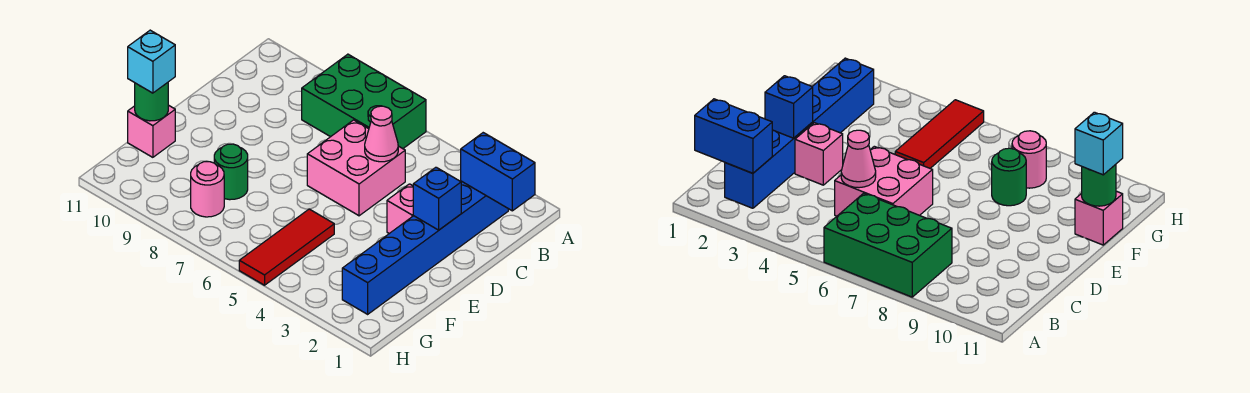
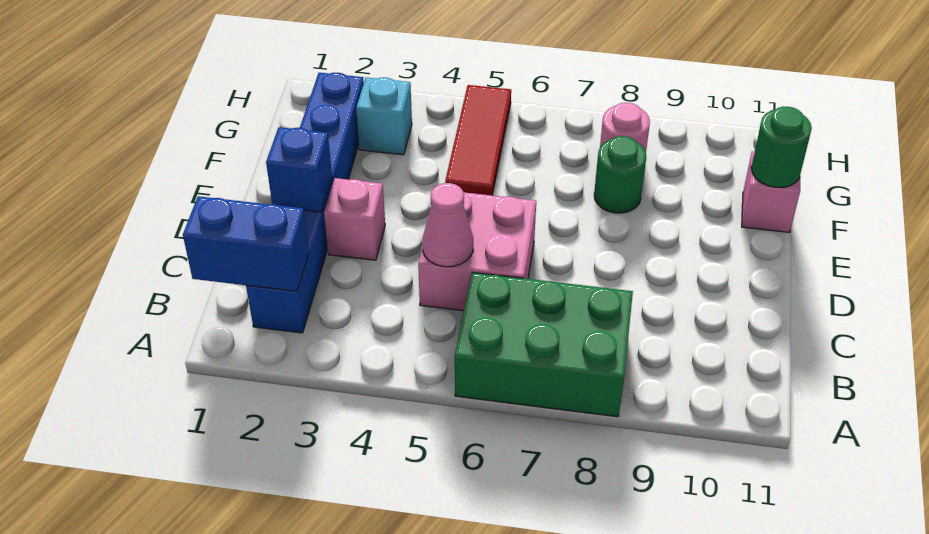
cyan brick F11 level 3 -> cyan brick G3 level 1

